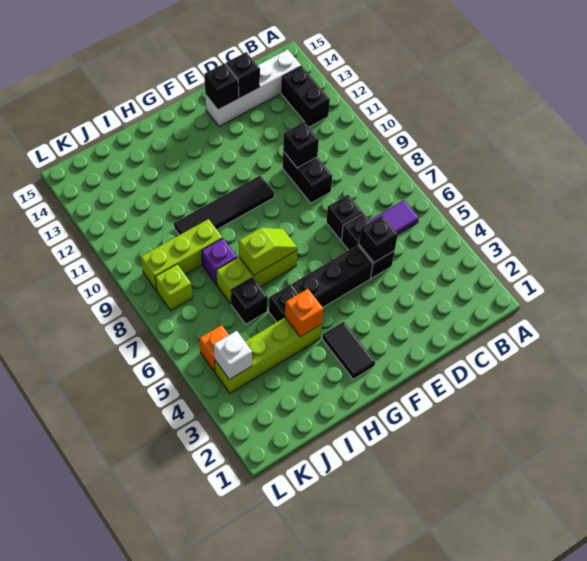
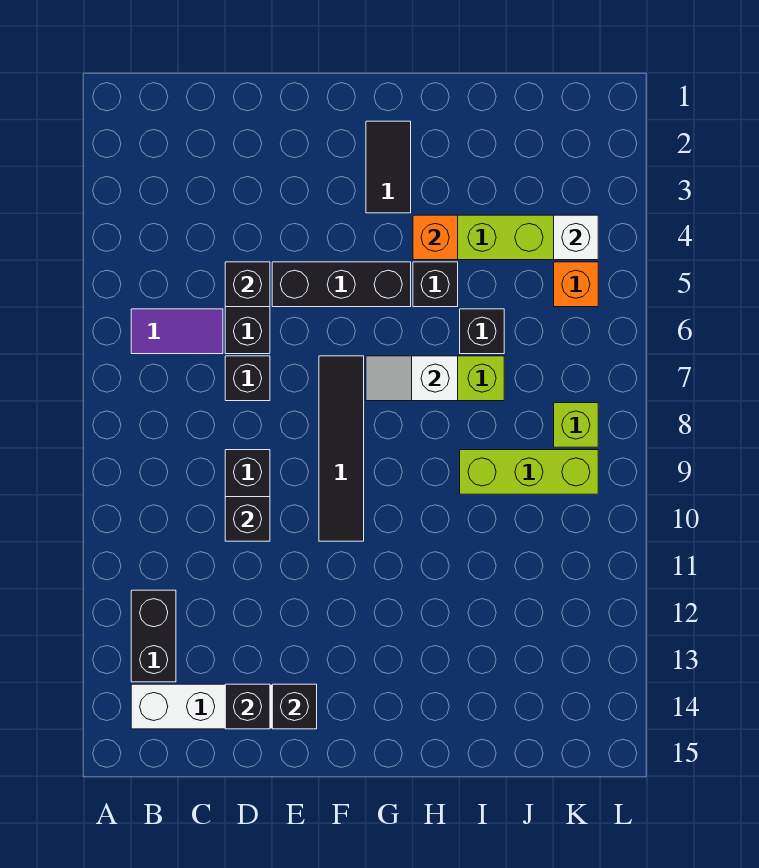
black tile F10:I10 level 1 -> black tile F7:F10 level 1
lime slope G7:H7 level 2 top H -> white slope G7:H7 level 2 top H
purple brick I8 level 1 -> none

